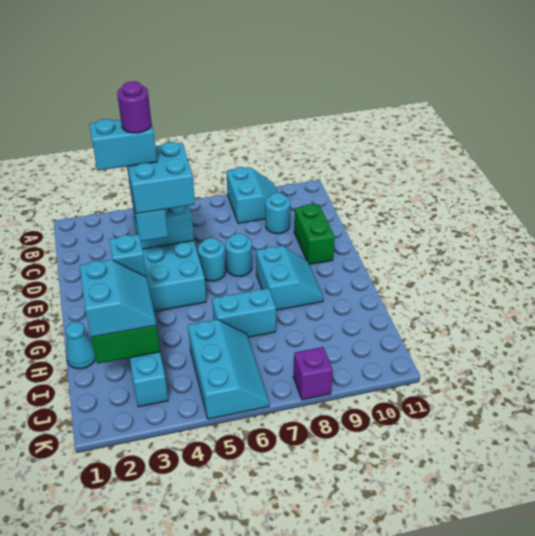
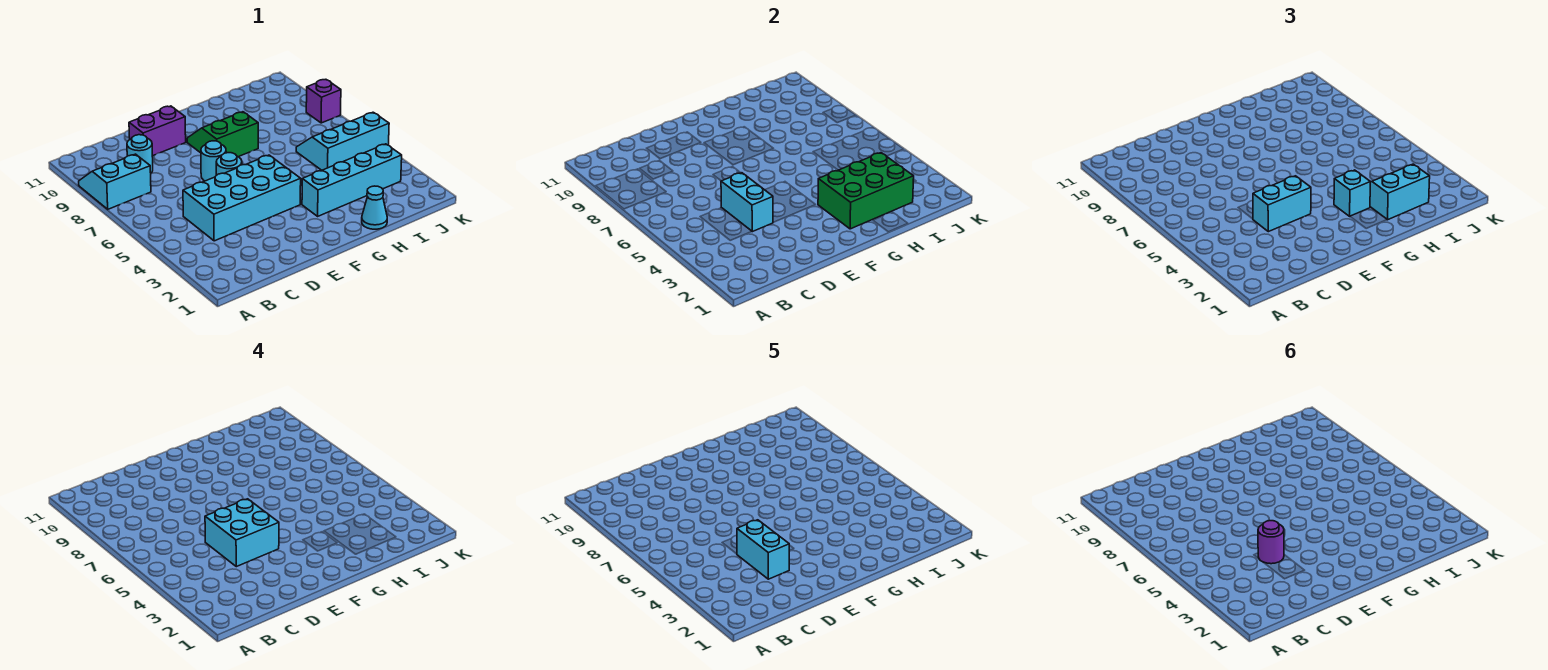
green brick D10:E10 level 1 -> purple brick D10:E10 level 1
cyan slope F8:G9 level 1 top 8 -> green slope F8:G9 level 1 top 8
cyan brick H6:H7 level 1 -> none

